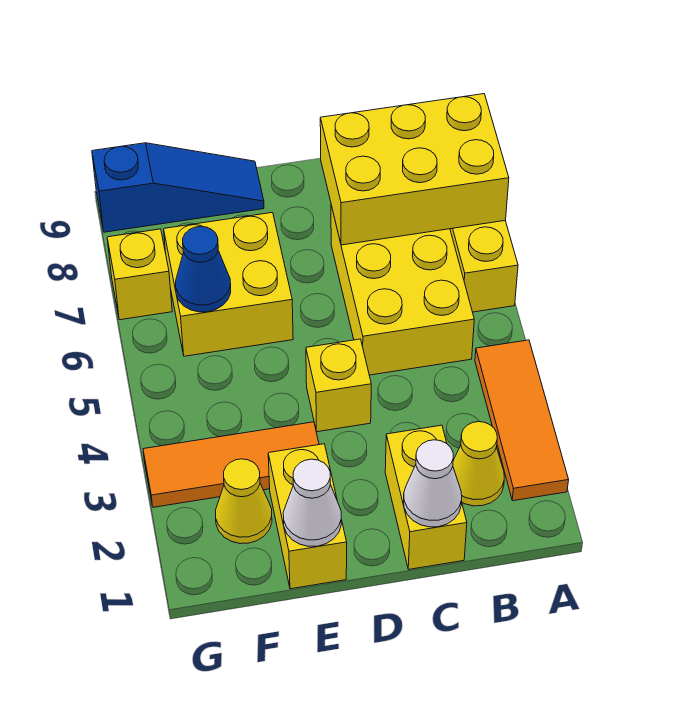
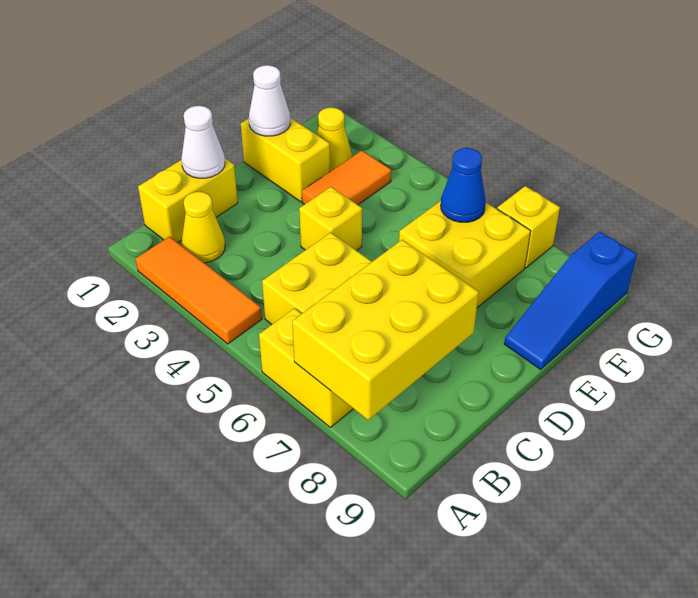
yellow brick C1:C2 level 1 -> yellow brick B1:C1 level 1
orange tile E3:G3 level 1 -> orange tile E3:F3 level 1

